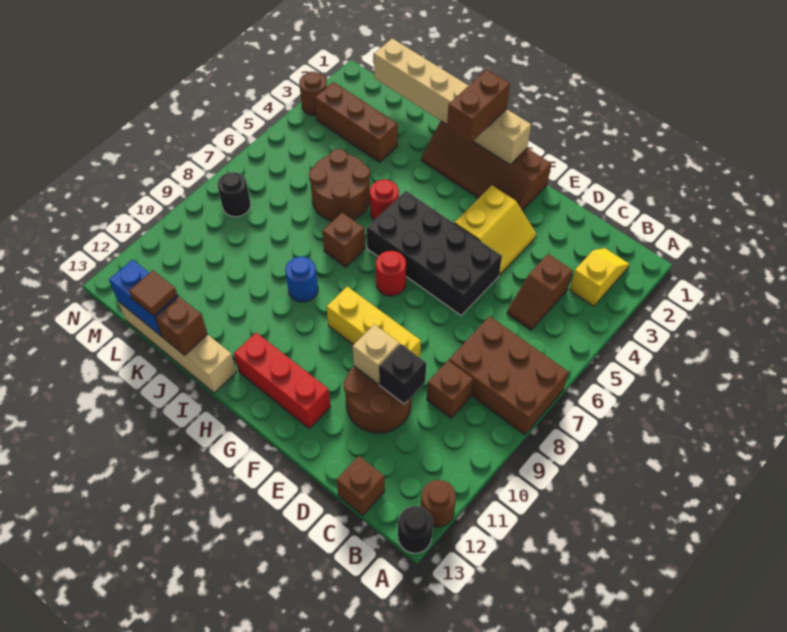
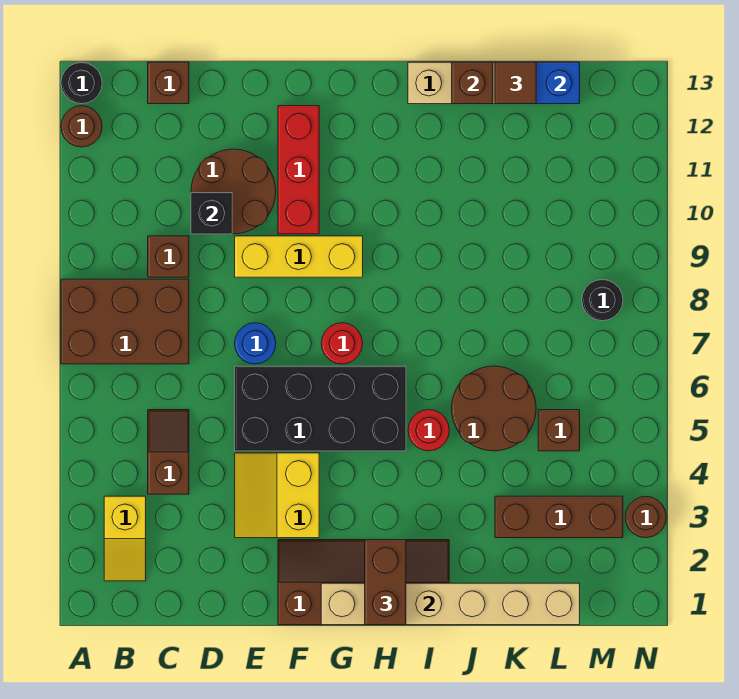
tan brick E10 level 2 -> none
red brick F12:H12 level 1 -> red brick F10:F12 level 1
brown brick I7 level 1 -> brown brick L5 level 1
blue round brick I9 level 1 -> blue round brick E7 level 1

